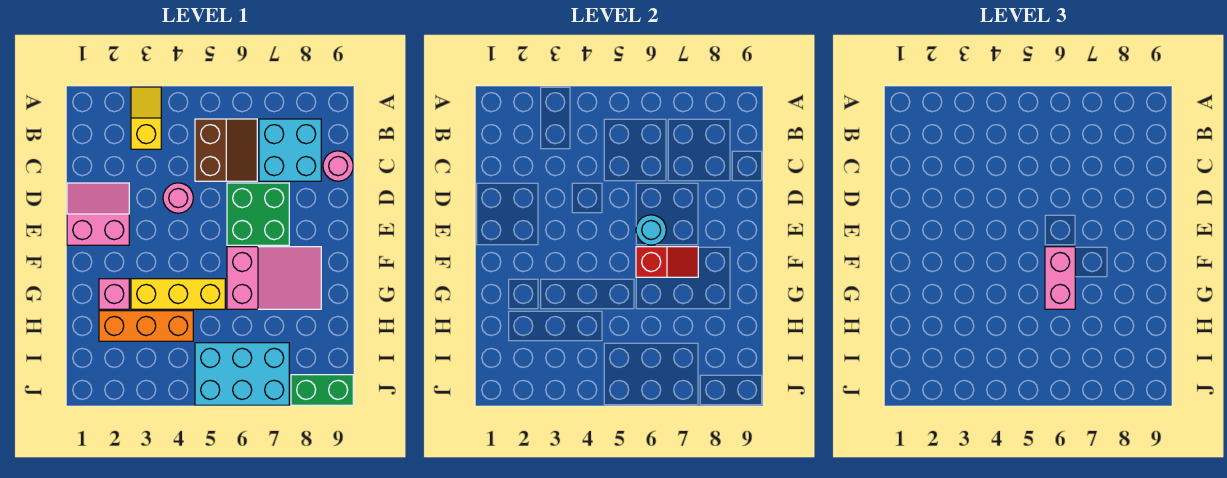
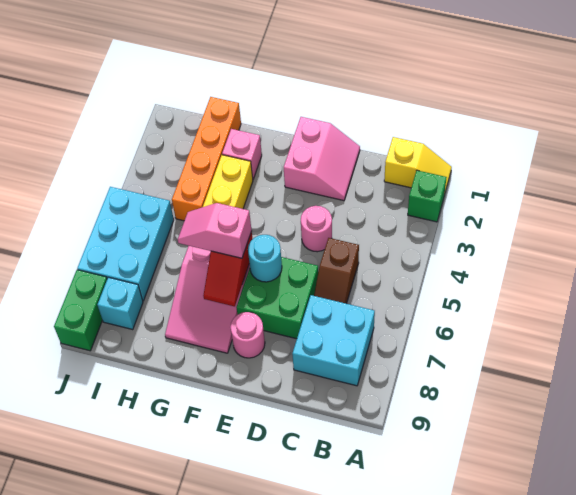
none -> green brick A2 level 1
yellow slope A3:B3 level 1 top B -> yellow slope A1:B1 level 1 top B
brown slope B5:C6 level 1 top 5 -> brown slope C5:C6 level 1 top 5
pink round brick C9 level 1 -> pink round brick E8 level 1
pink brick F6:G6 level 3 -> pink slope F6:G6 level 3 top F
orange brick H2:H4 level 1 -> orange brick H1:H4 level 1
none -> cyan brick I8 level 1

